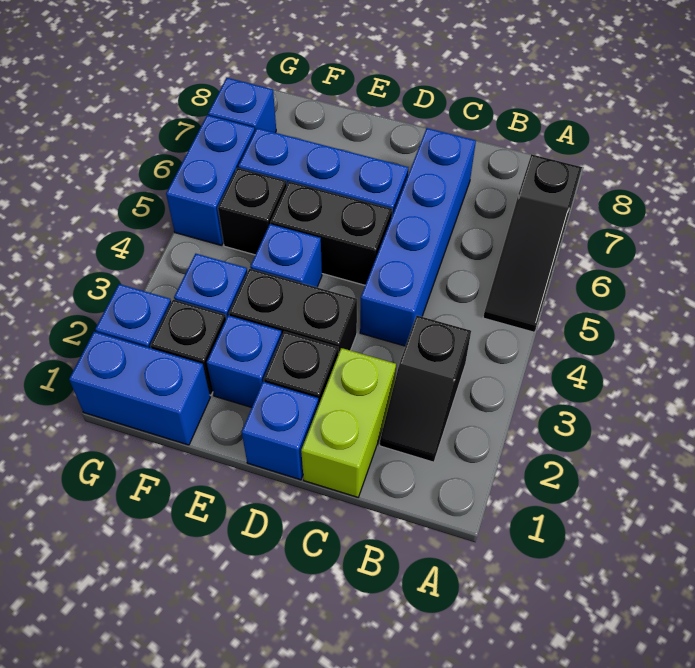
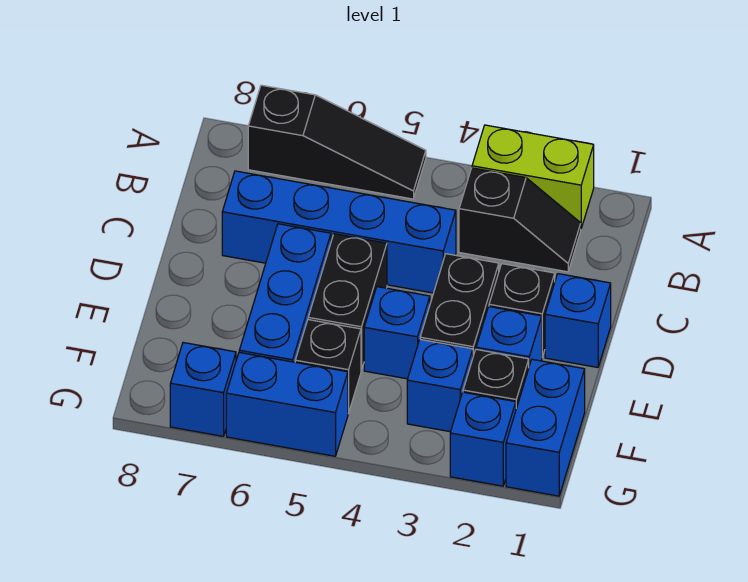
lime brick C1:C2 level 1 -> lime brick A2:A3 level 1

